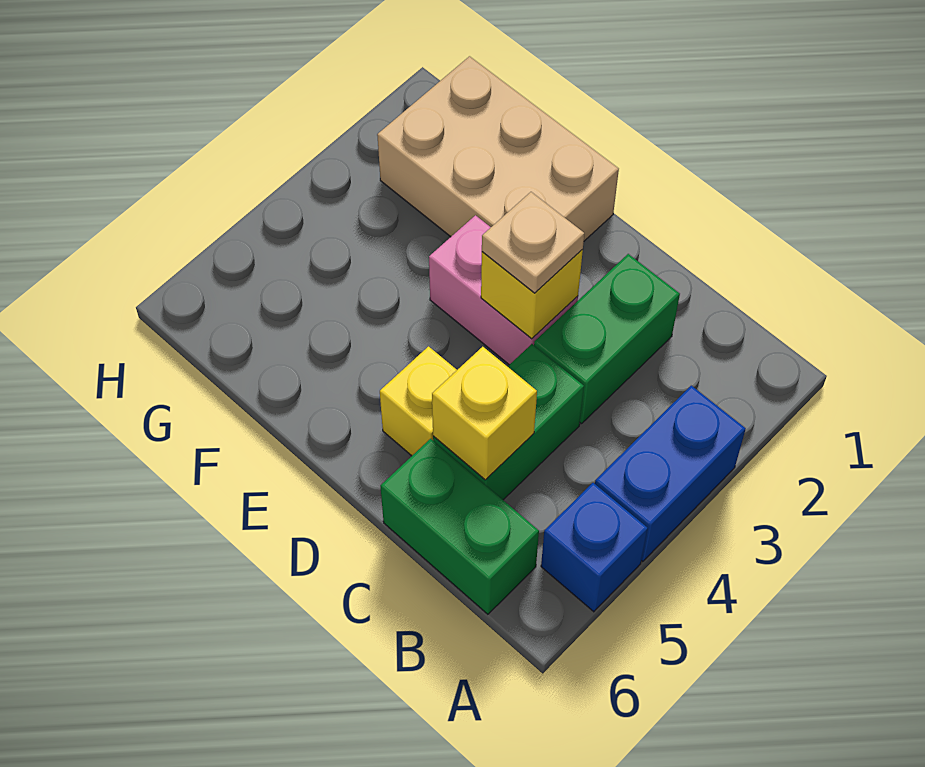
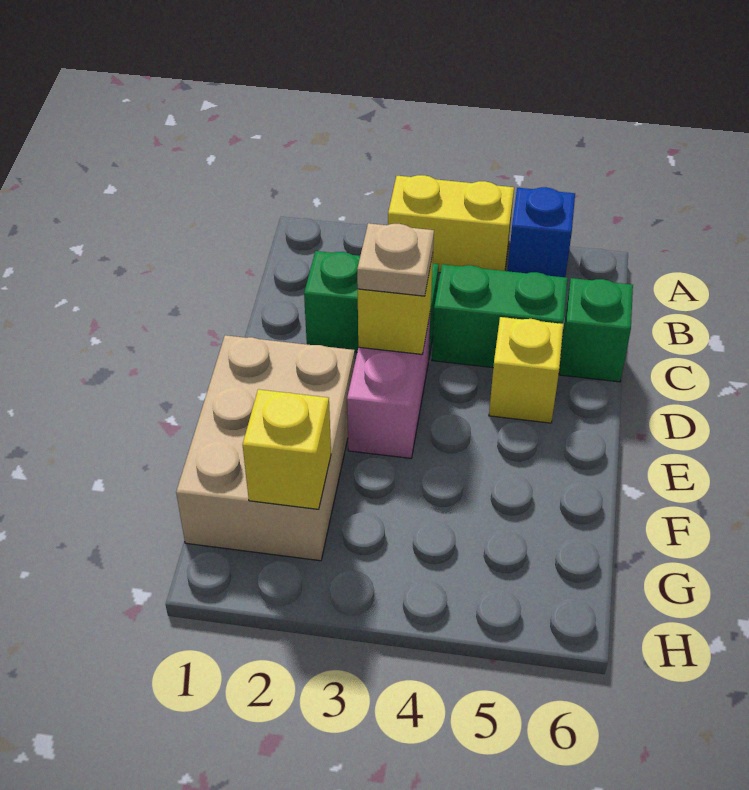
blue brick A3:A4 level 1 -> yellow brick A3:A4 level 1
green brick B6:C6 level 1 -> green brick C6 level 1
yellow brick C5 level 2 -> yellow brick G2 level 2

